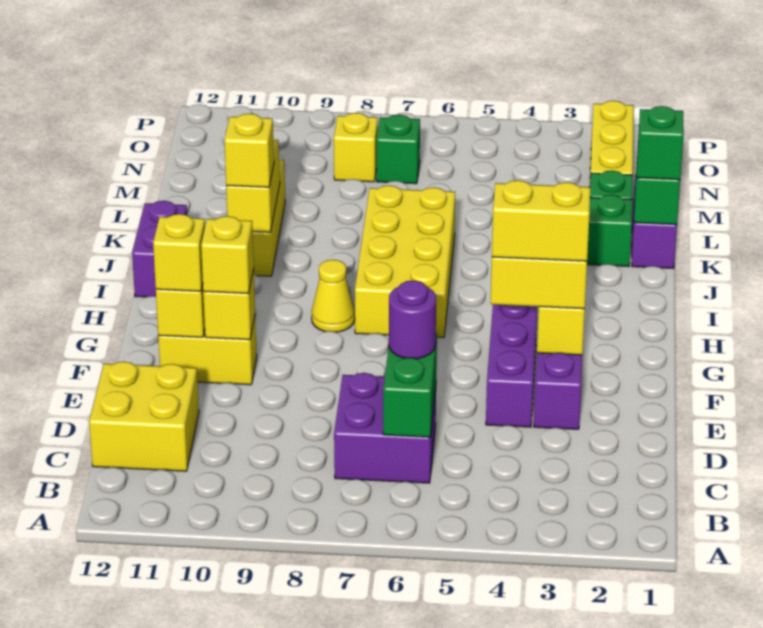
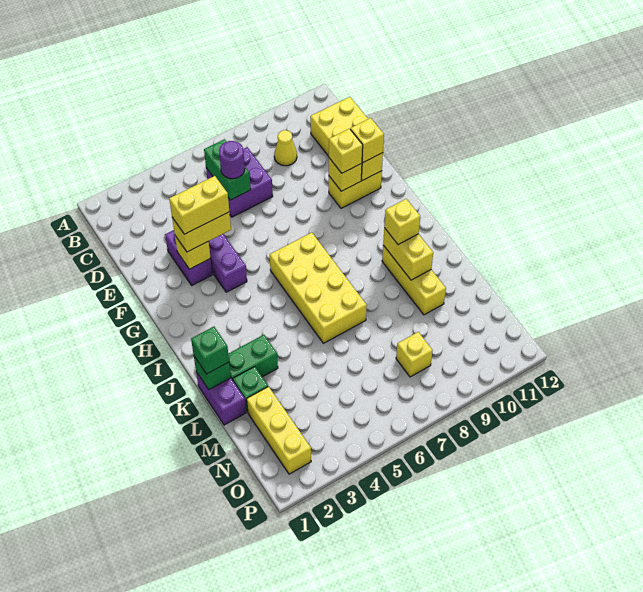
yellow cone H8 level 1 -> yellow cone C9 level 1
purple brick I12:J12 level 1 -> none
green brick N7 level 1 -> none

